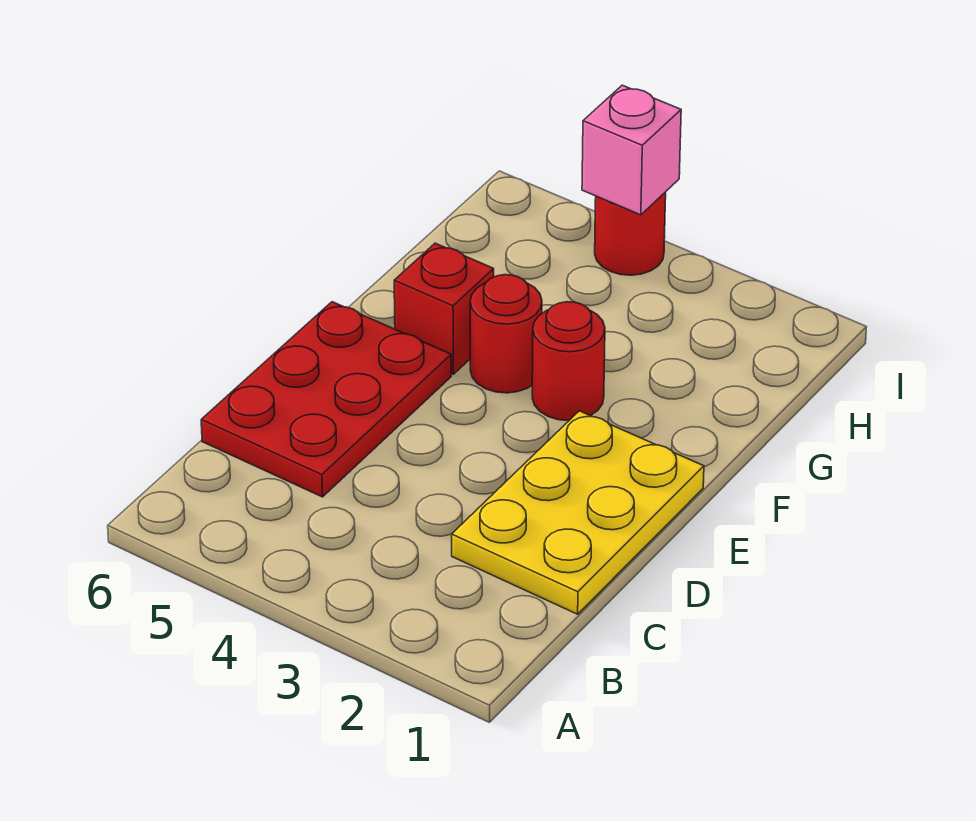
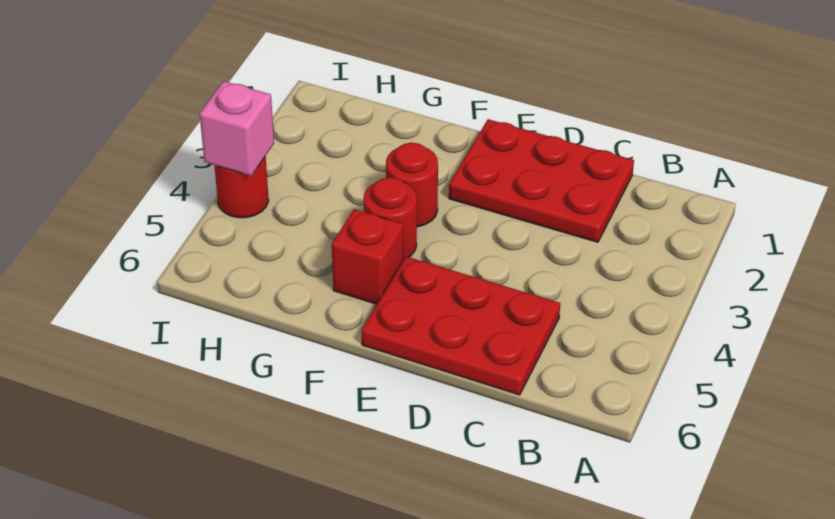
yellow plate C1:E2 level 1 -> red plate C1:E2 level 1

